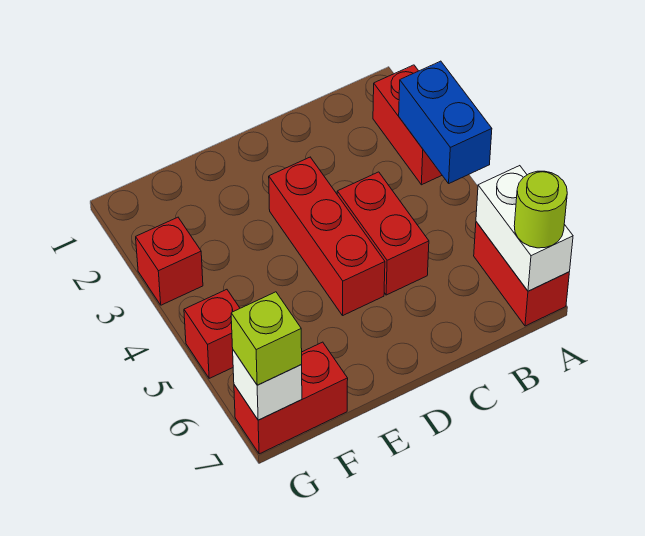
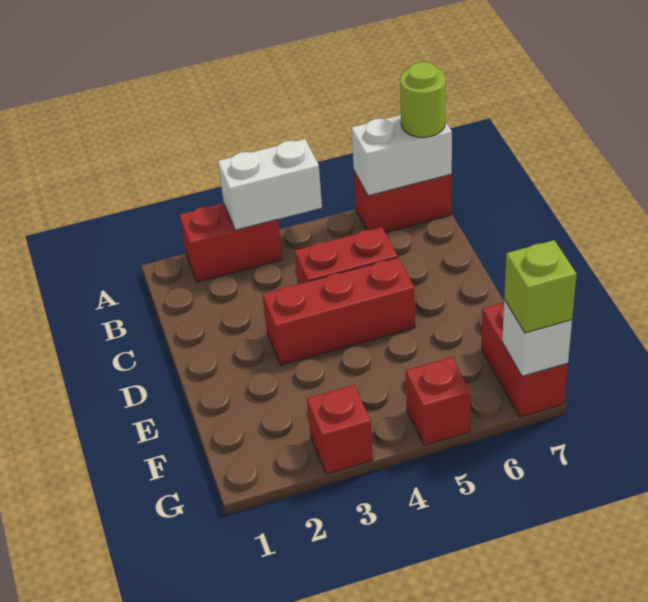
blue brick A3:A4 level 2 -> white brick A3:A4 level 2

